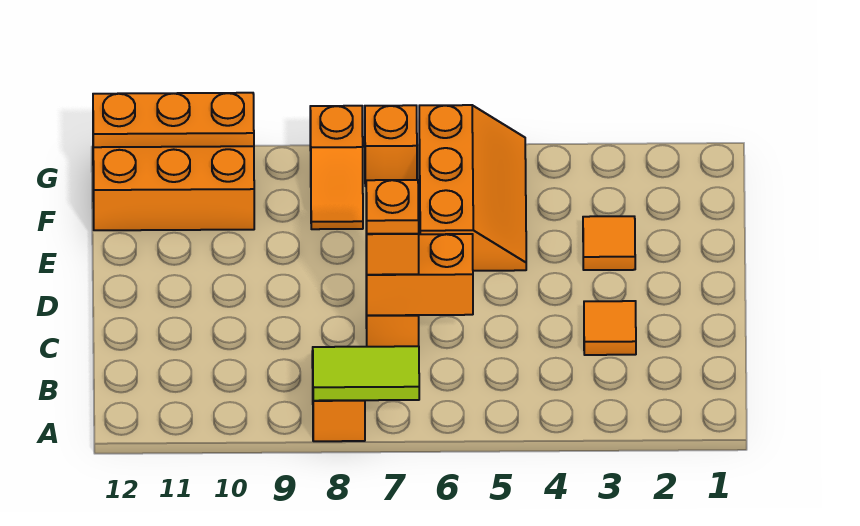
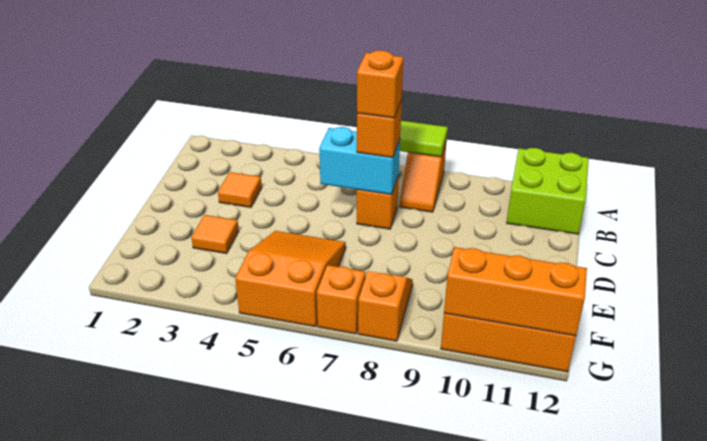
none -> lime brick A11:B12 level 1
orange brick C6:C7 level 2 -> cyan brick C6:C7 level 2
orange plate C7 level 4 -> orange brick C7 level 4
orange slope E5:G6 level 1 top 6 -> orange slope E5:G6 level 1 top G
orange plate G10:G12 level 2 -> orange brick G10:G12 level 2

